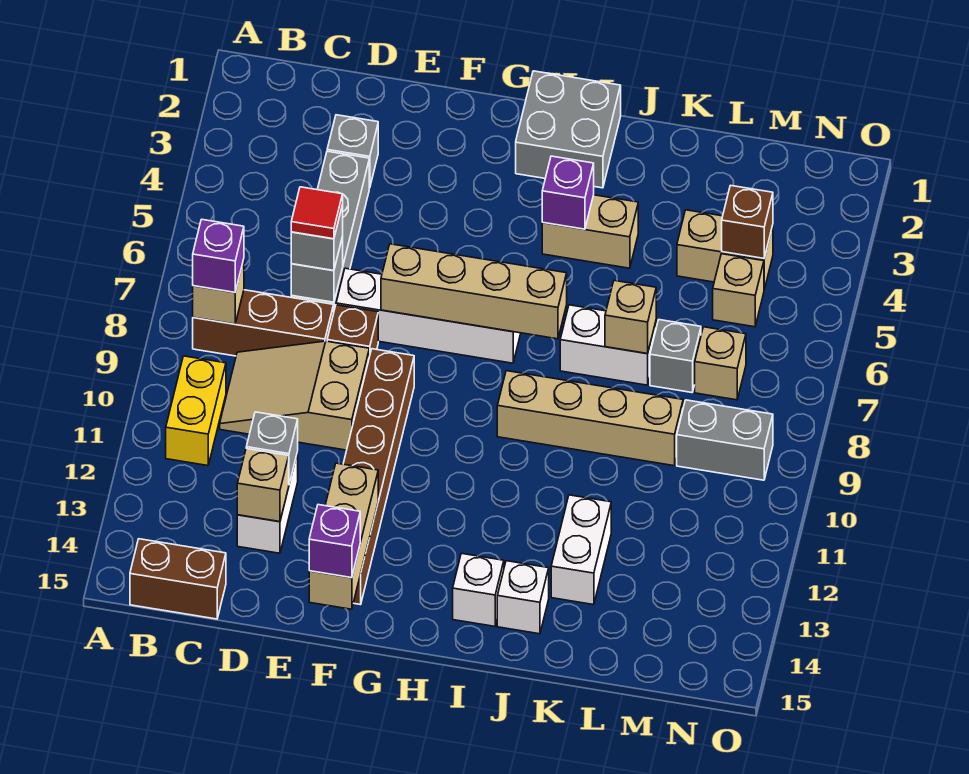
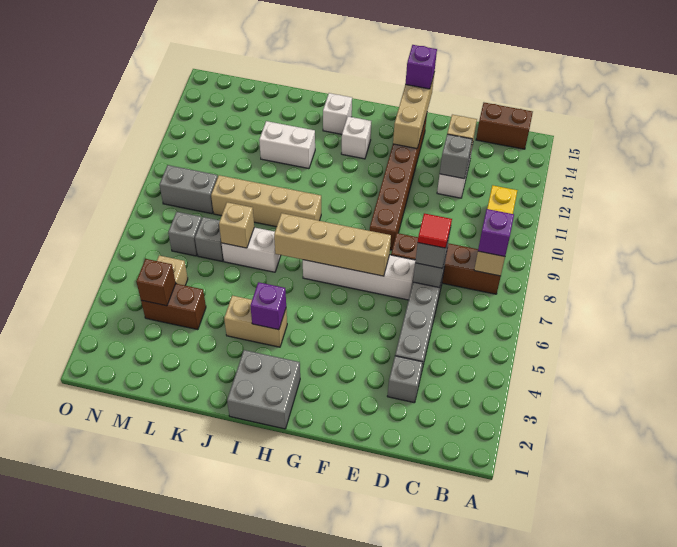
tan slope C9:E10 level 1 top E -> none
white brick J14 level 1 -> white brick H13 level 1
white brick K12:K13 level 1 -> white brick J12:K12 level 1
tan brick L4:M4 level 1 -> brown brick L4:M4 level 1
tan brick M7 level 1 -> grey brick M7 level 1

